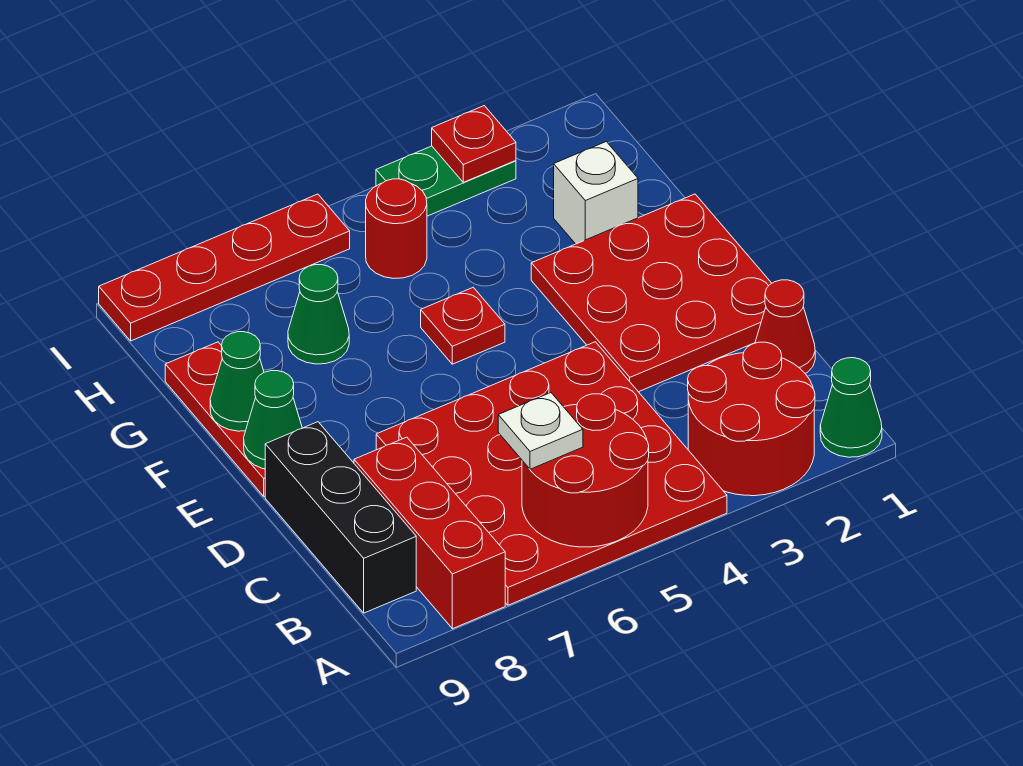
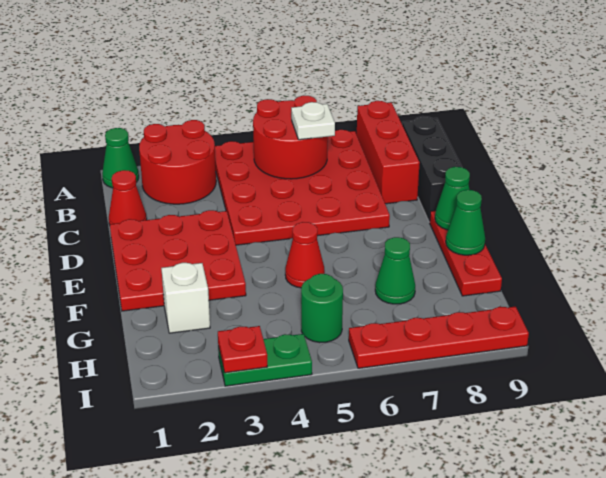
red plate F5 level 1 -> red cone F5 level 1
red round brick H5 level 1 -> green round brick H5 level 1

